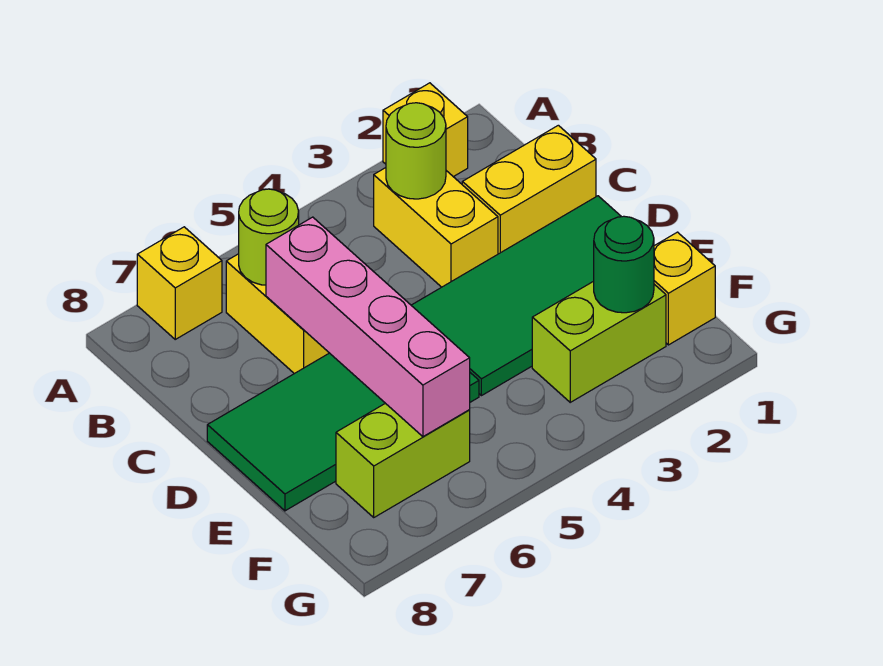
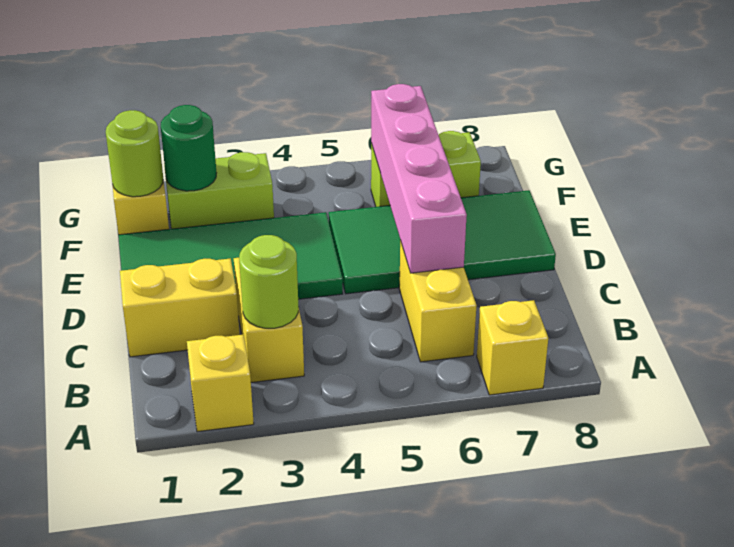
lime round brick B6 level 2 -> lime round brick F1 level 2

